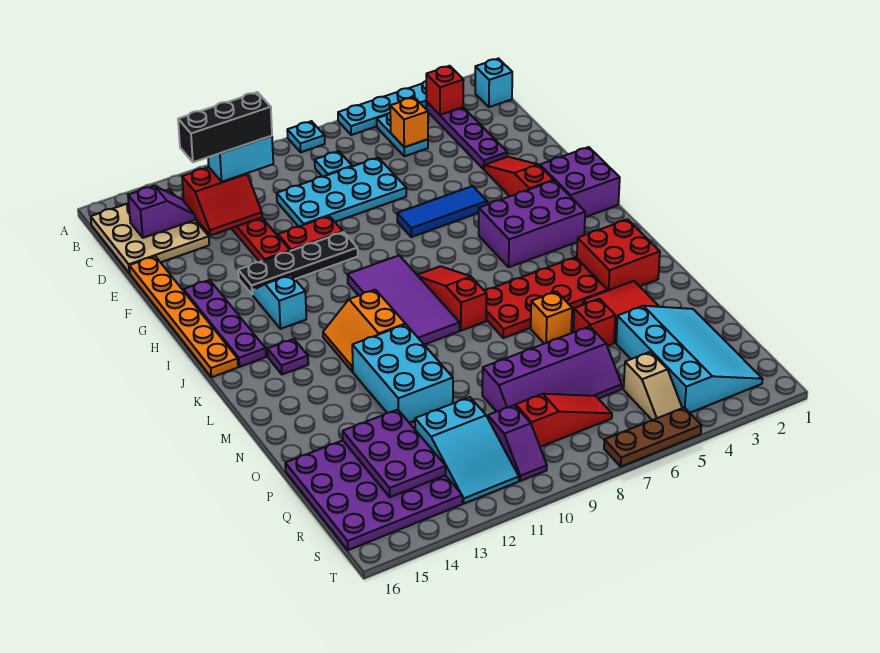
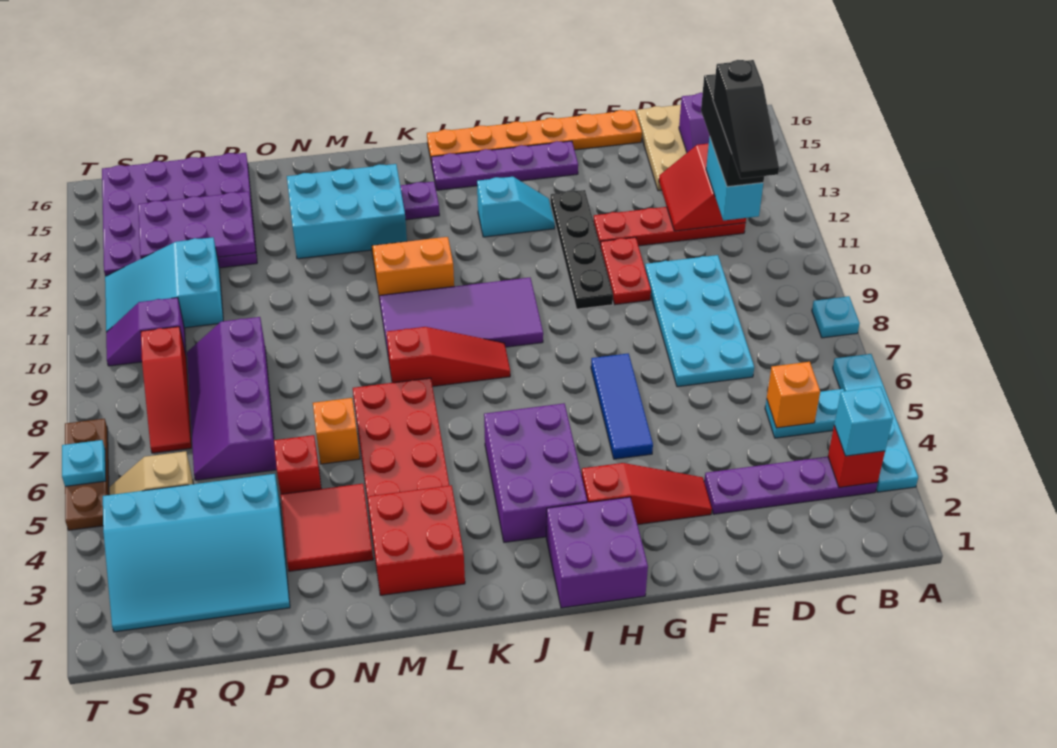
cyan brick B1 level 1 -> cyan brick B3 level 3
cyan plate C8 level 1 -> cyan plate T6 level 2
none -> black slope C10:C12 level 5 top 12
cyan brick M11:O12 level 1 -> cyan brick L13:N14 level 1

